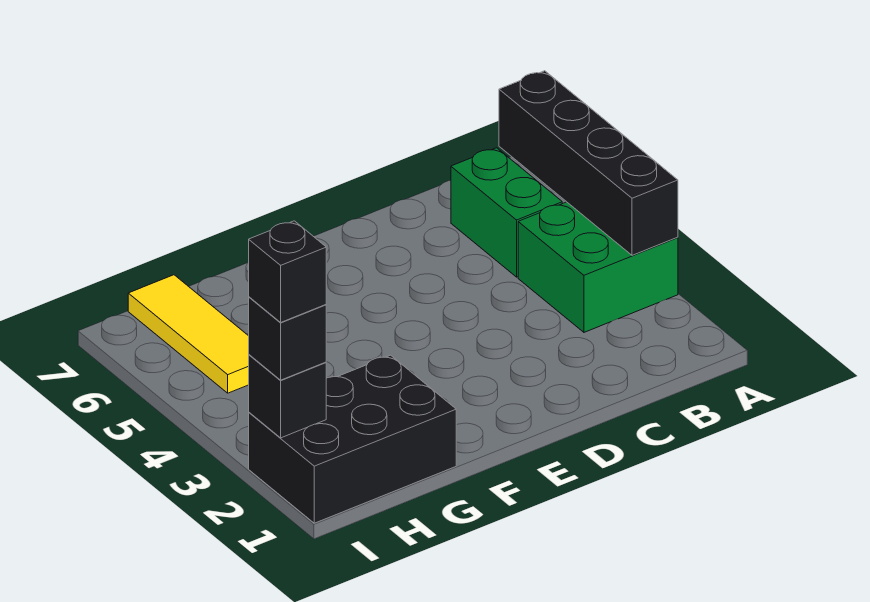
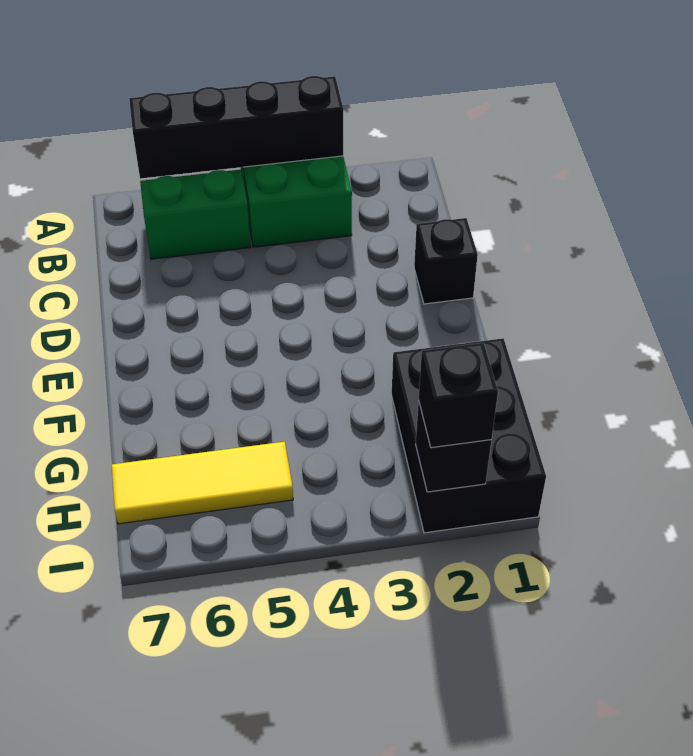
black brick I2 level 4 -> black brick D1 level 1

